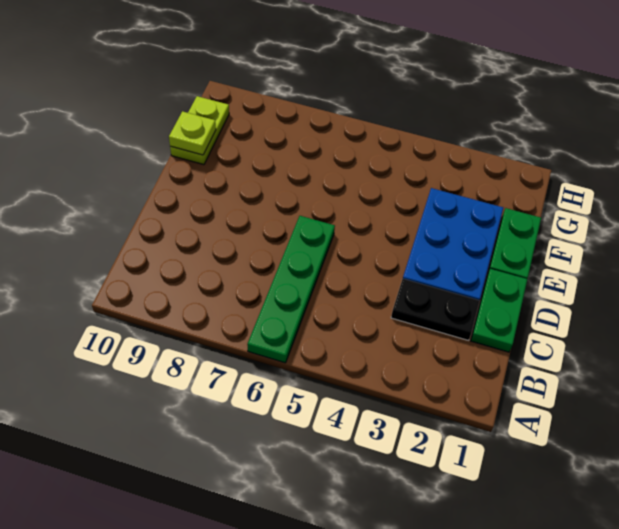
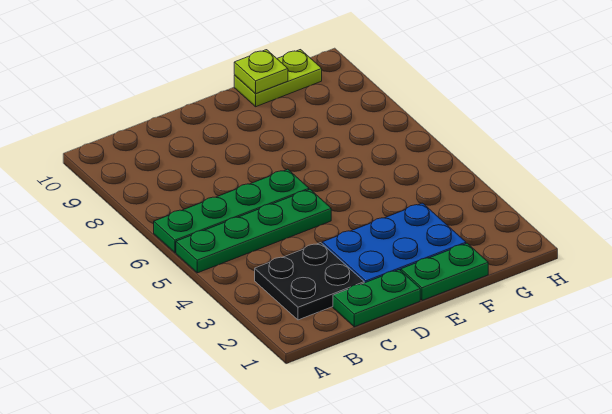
none -> green plate A5:D5 level 1
black plate C2:C3 level 1 -> black plate B2:C3 level 1

